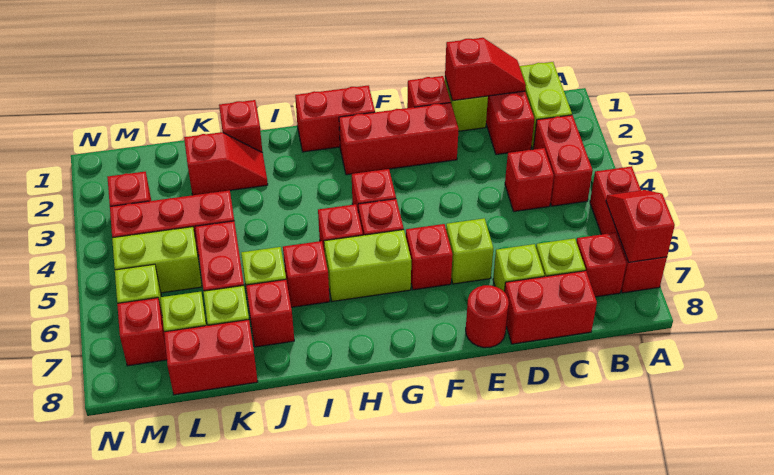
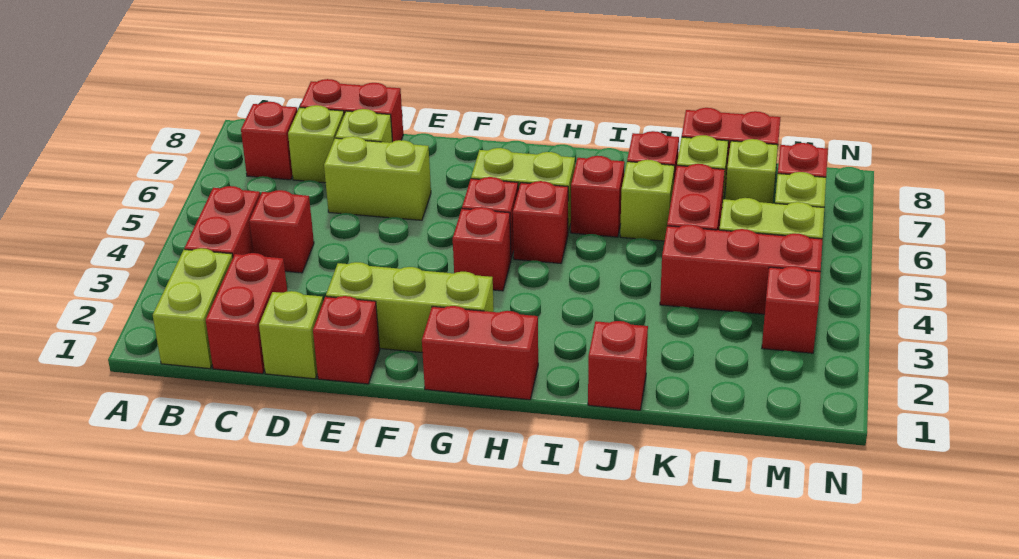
red brick A5:A7 level 1 -> none
red slope A6:A7 level 2 top 7 -> none
red slope C1:D1 level 2 top D -> none
red brick E2:G2 level 1 -> lime brick E2:G2 level 1
lime brick E6 level 1 -> lime brick D6:E6 level 1
red round brick E8 level 1 -> none
red brick F6 level 1 -> none
red slope J2:K2 level 1 top K -> none

